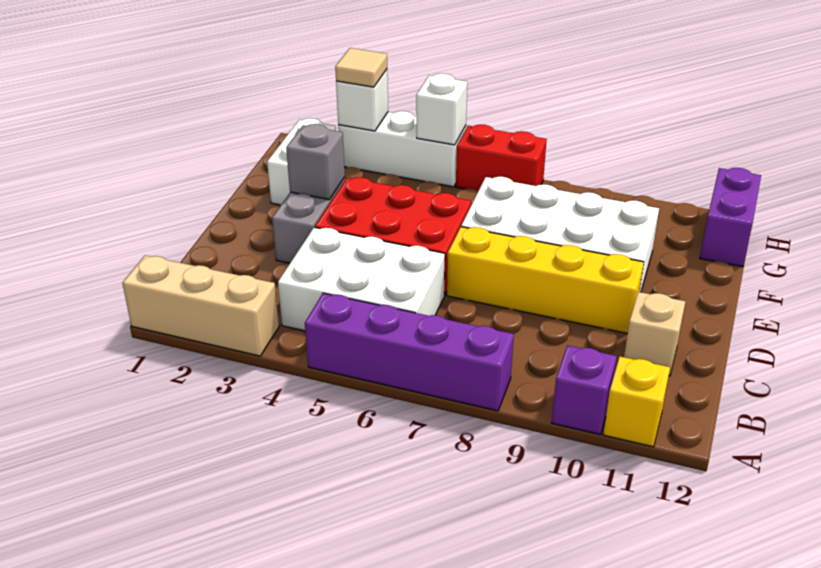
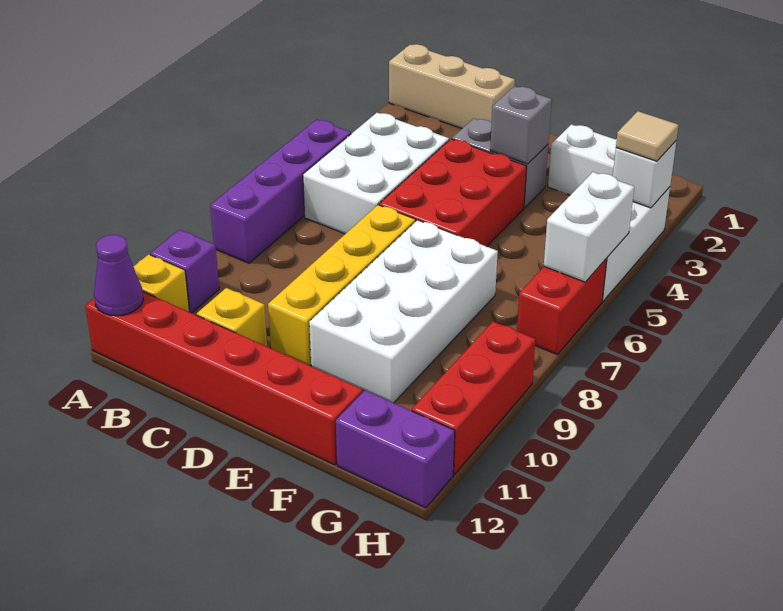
tan brick A1:A3 level 1 -> tan brick A1:C1 level 1
none -> red brick A12:F12 level 1
none -> purple cone A12 level 2
tan brick C11 level 1 -> yellow brick C11 level 1
white brick H5 level 2 -> white brick H5:H6 level 2
none -> red brick H9:H11 level 1

